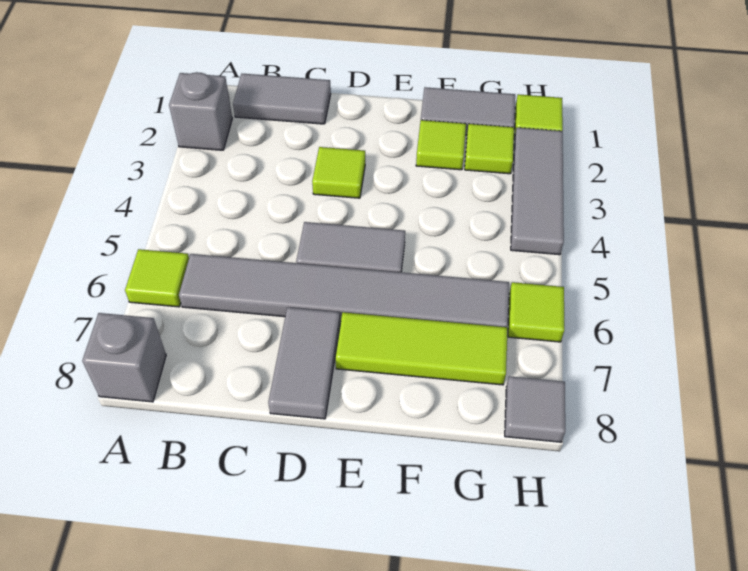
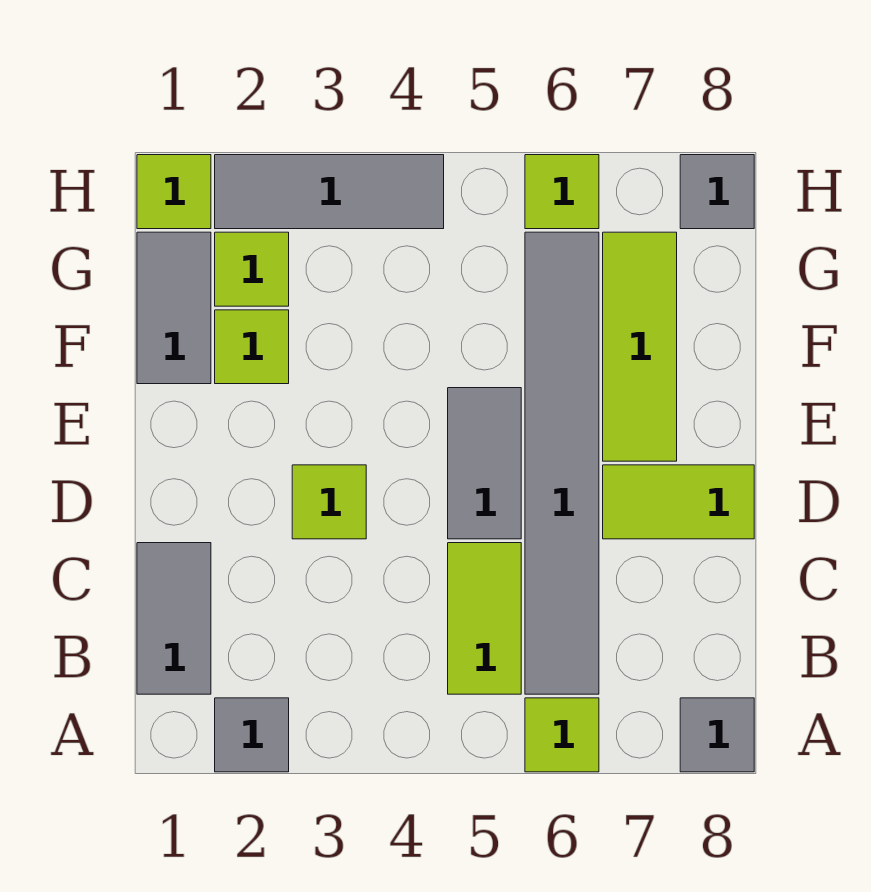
grey brick A2 level 1 -> grey tile A2 level 1
grey brick A8 level 1 -> grey tile A8 level 1
none -> lime tile B5:C5 level 1
grey tile D7:D8 level 1 -> lime tile D7:D8 level 1

